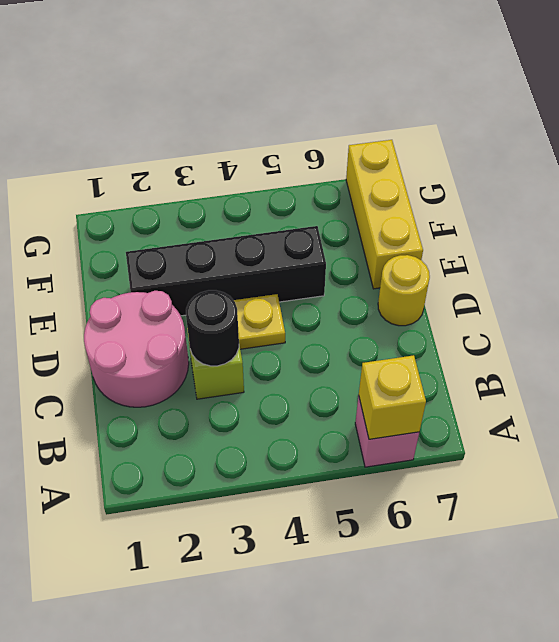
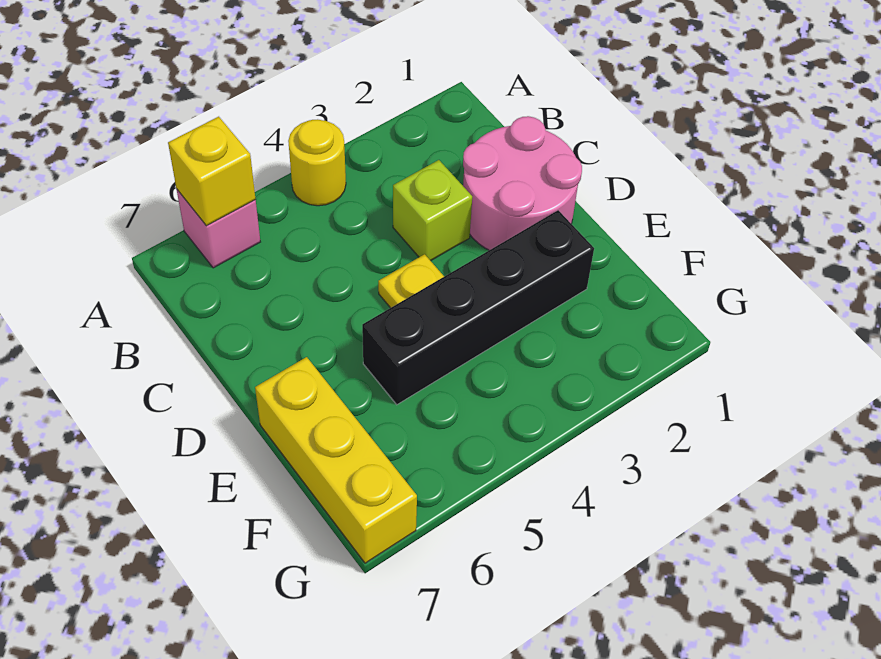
black round brick C3 level 2 -> none
yellow round brick D7 level 1 -> yellow round brick A4 level 1

